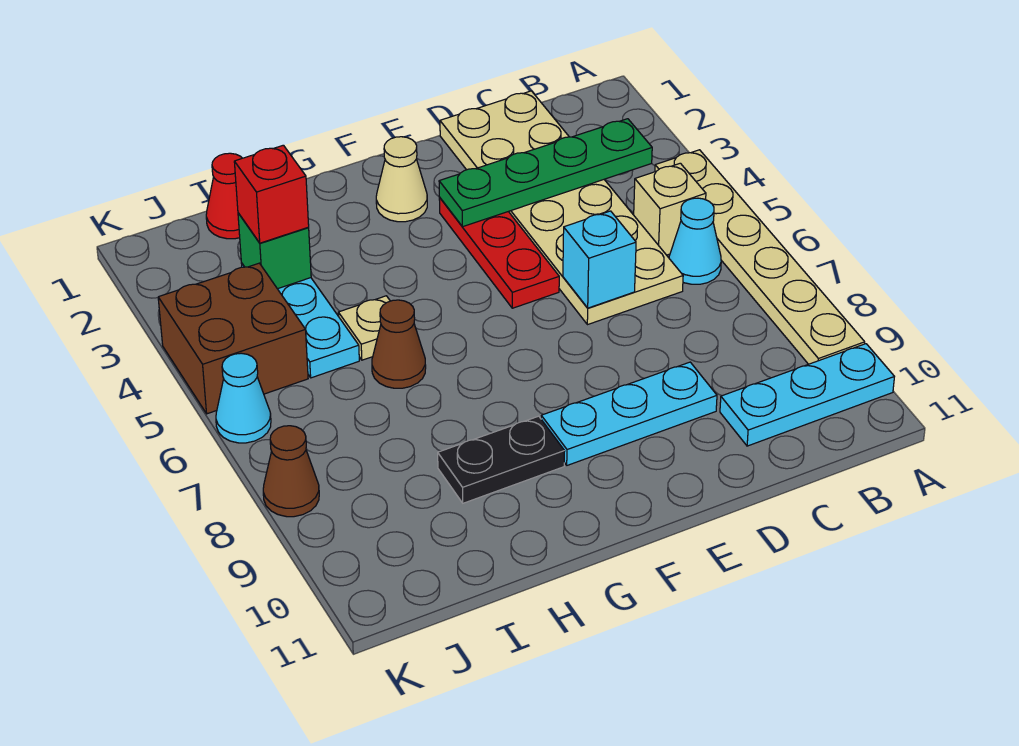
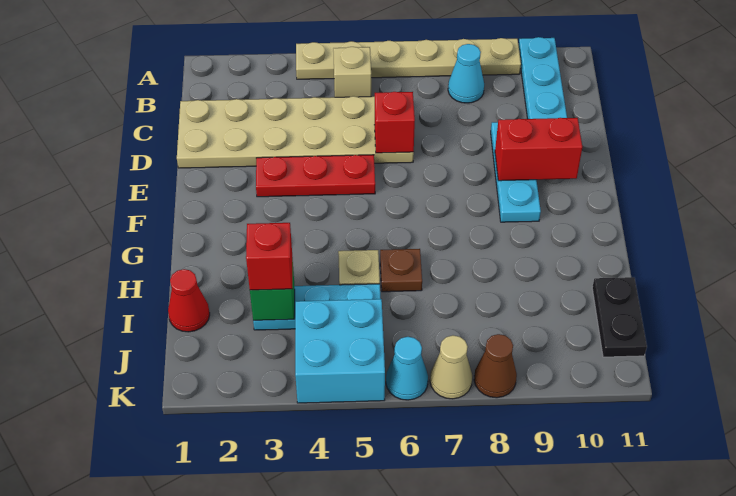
green plate B3:E3 level 2 -> none
cyan cone B6 level 1 -> cyan cone B8 level 1
cyan brick D6 level 2 -> red brick D6 level 2
none -> red brick E9:E10 level 2
tan cone F2 level 1 -> tan cone K7 level 1
black plate G9:H9 level 1 -> black plate I11:J11 level 1
brown cone H6 level 1 -> brown plate H6 level 1
brown brick J4:K5 level 1 -> cyan brick J4:K5 level 1

